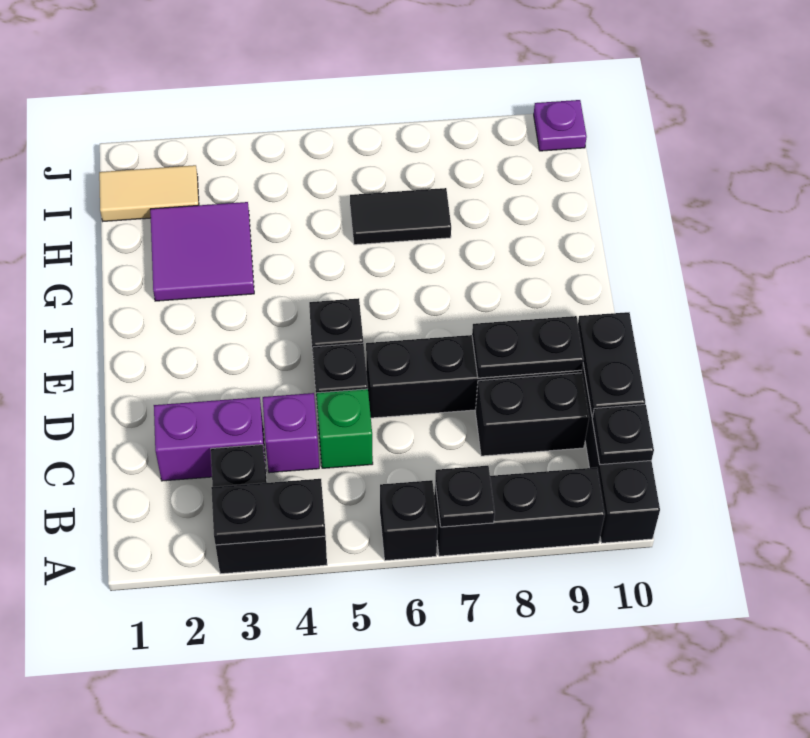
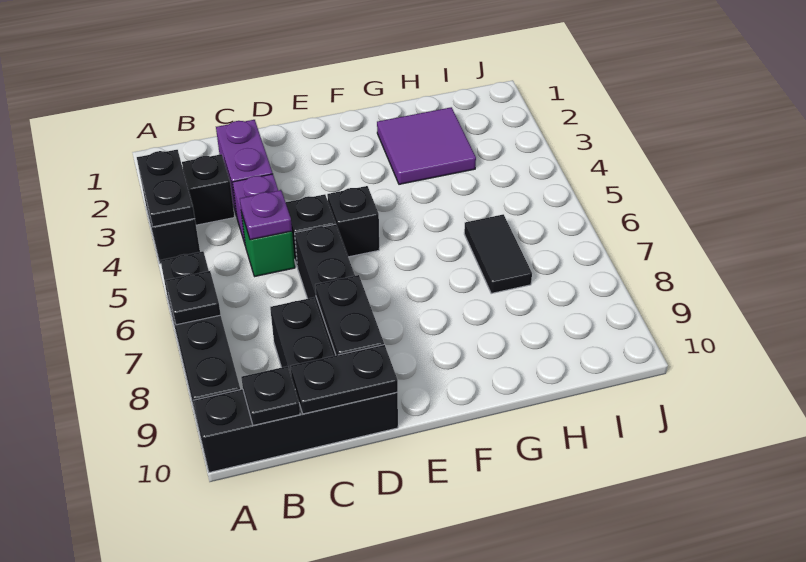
tan tile I1:I2 level 1 -> none
purple plate J10 level 1 -> purple plate C5 level 2

